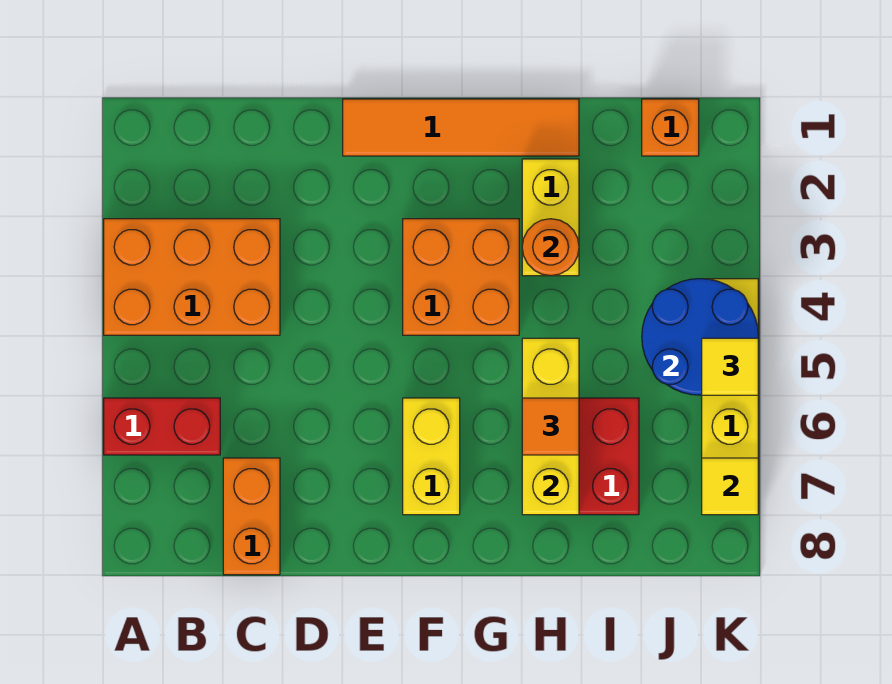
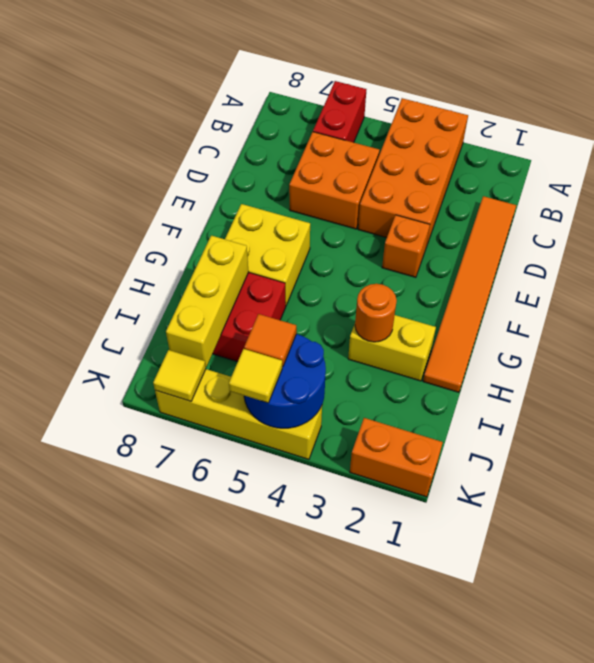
orange brick A3:C4 level 1 -> orange brick A3:D4 level 1
orange brick C7:C8 level 1 -> orange brick K1:K2 level 1
orange tile E1:H1 level 1 -> orange tile C1:H1 level 1
orange brick F3:G4 level 1 -> orange brick C5:D6 level 1
yellow brick F6:F7 level 1 -> yellow brick F6:G7 level 1
yellow brick H5:H7 level 2 -> yellow brick H7:J7 level 2
orange tile H6 level 3 -> orange tile J5 level 3
orange brick J1 level 1 -> orange brick E3 level 1

